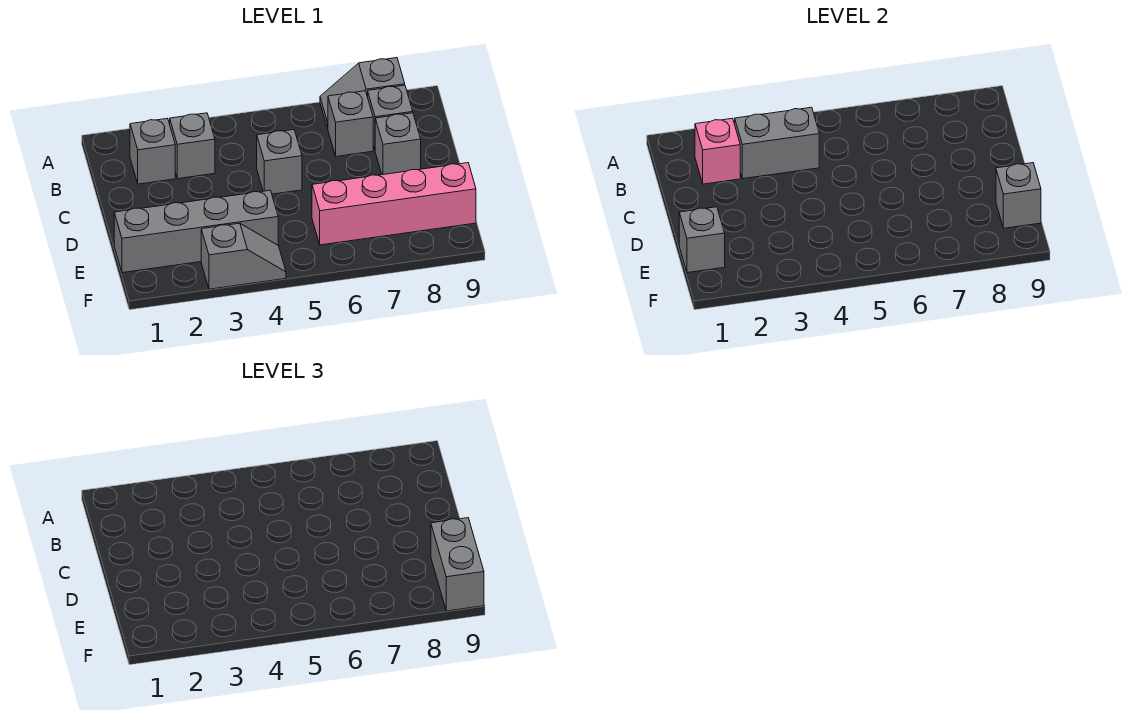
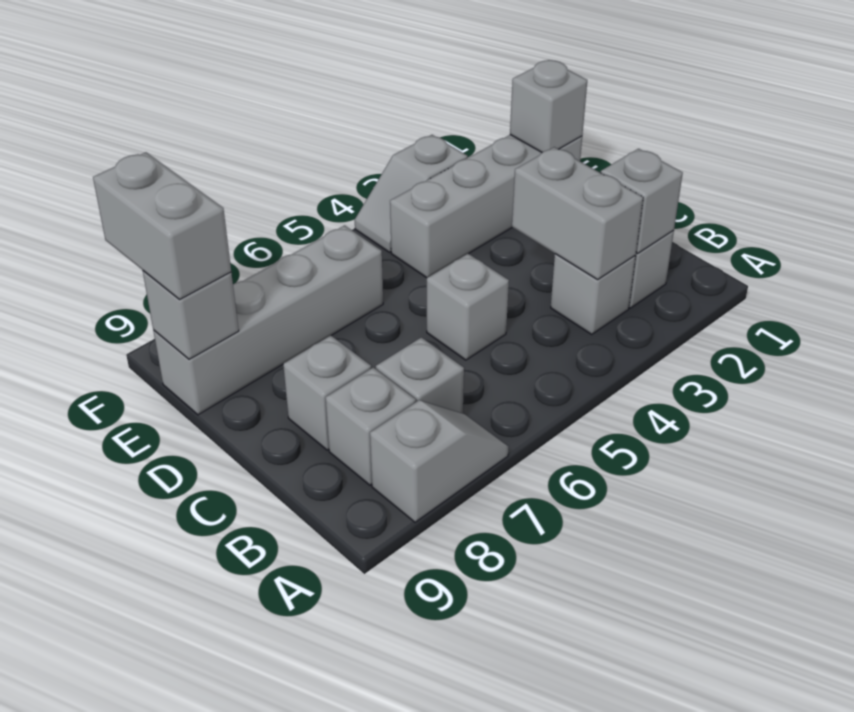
pink brick B2 level 2 -> grey brick B2 level 2
grey brick B3:B4 level 2 -> grey brick B3:C3 level 2
pink brick E6:E9 level 1 -> grey brick E6:E9 level 1

